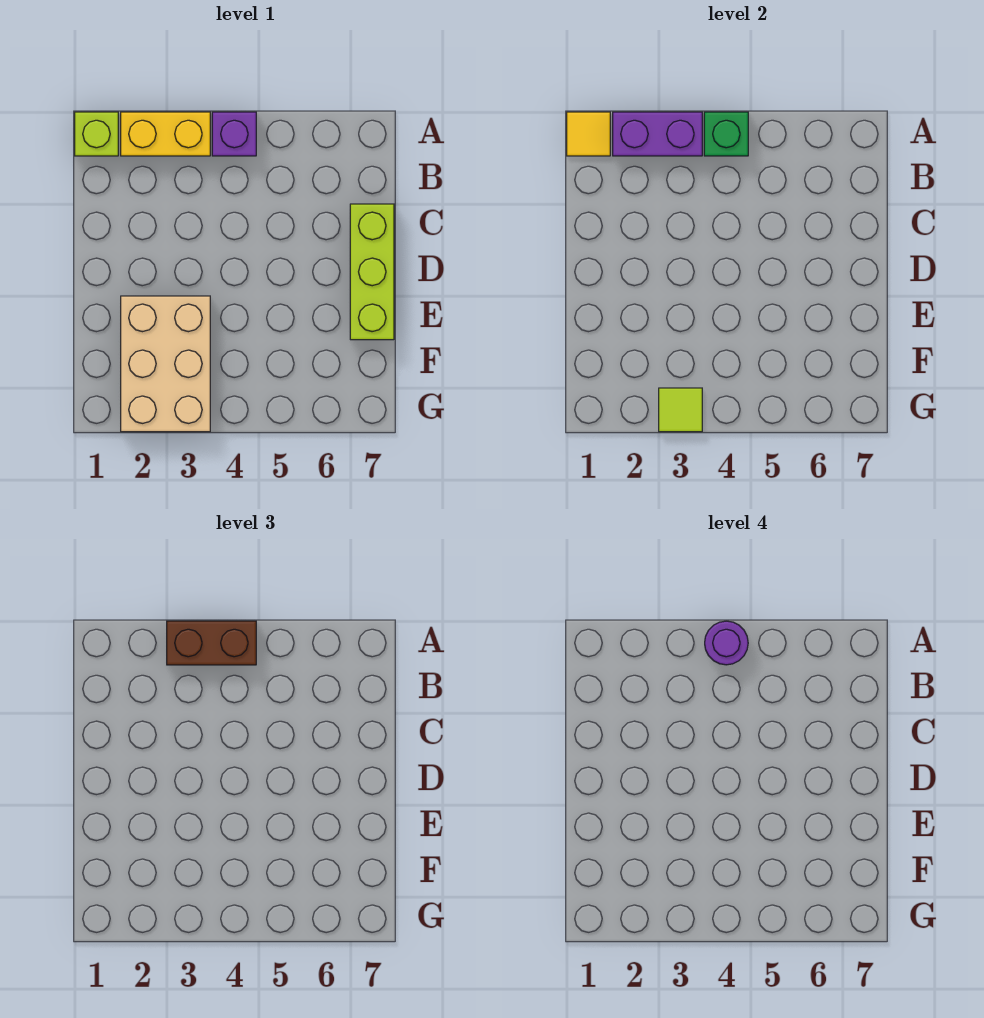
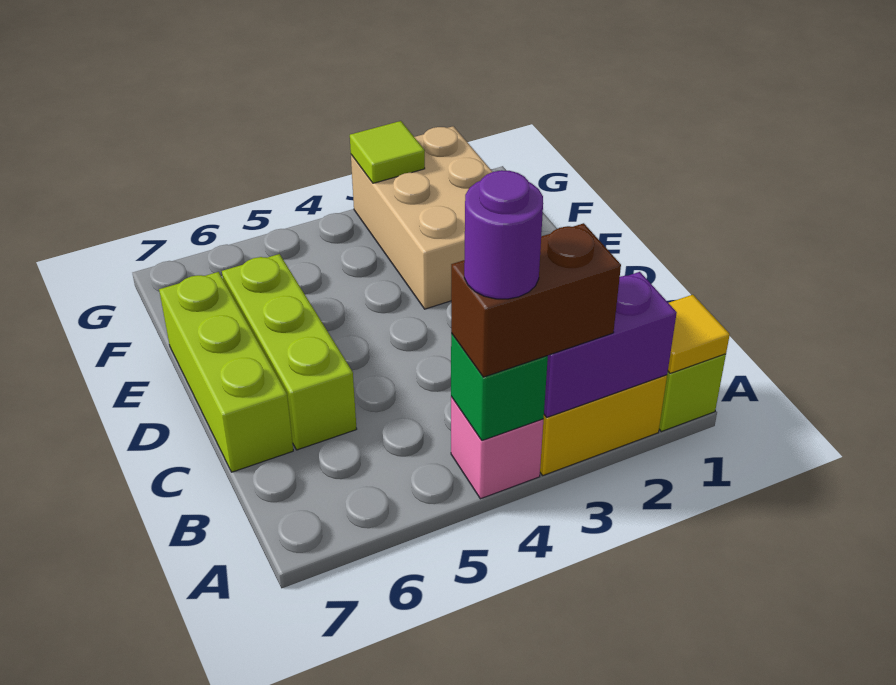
purple brick A4 level 1 -> pink brick A4 level 1
none -> lime brick C6:E6 level 1

